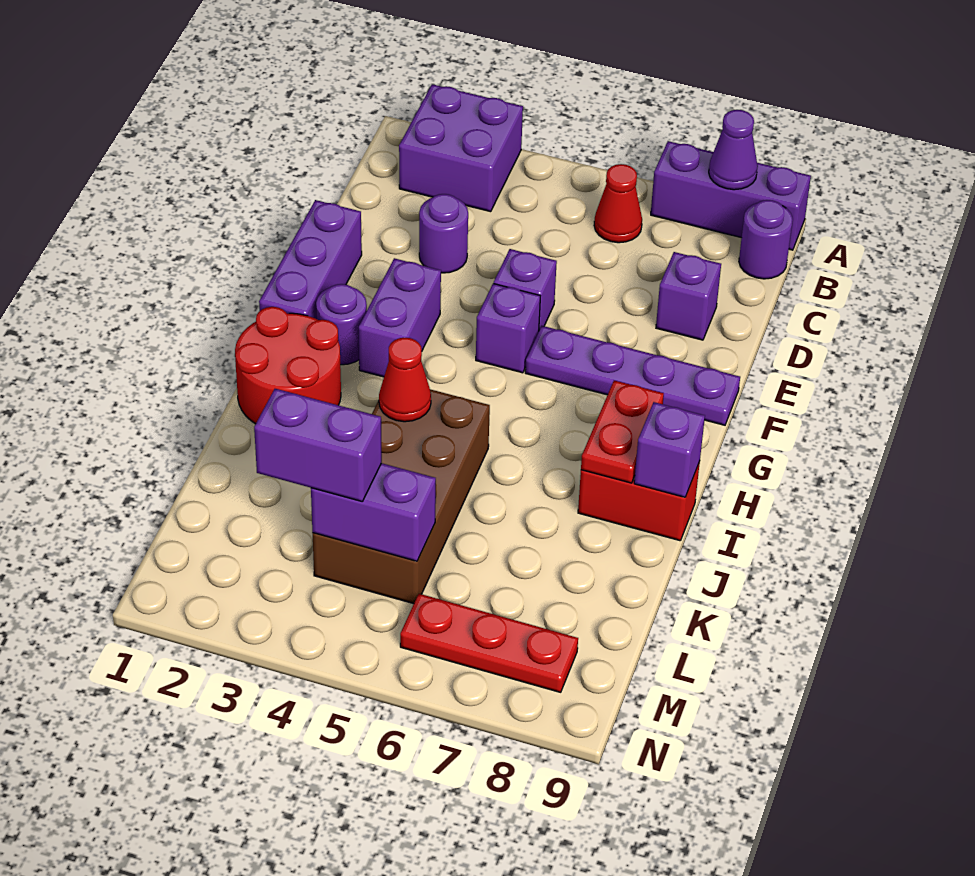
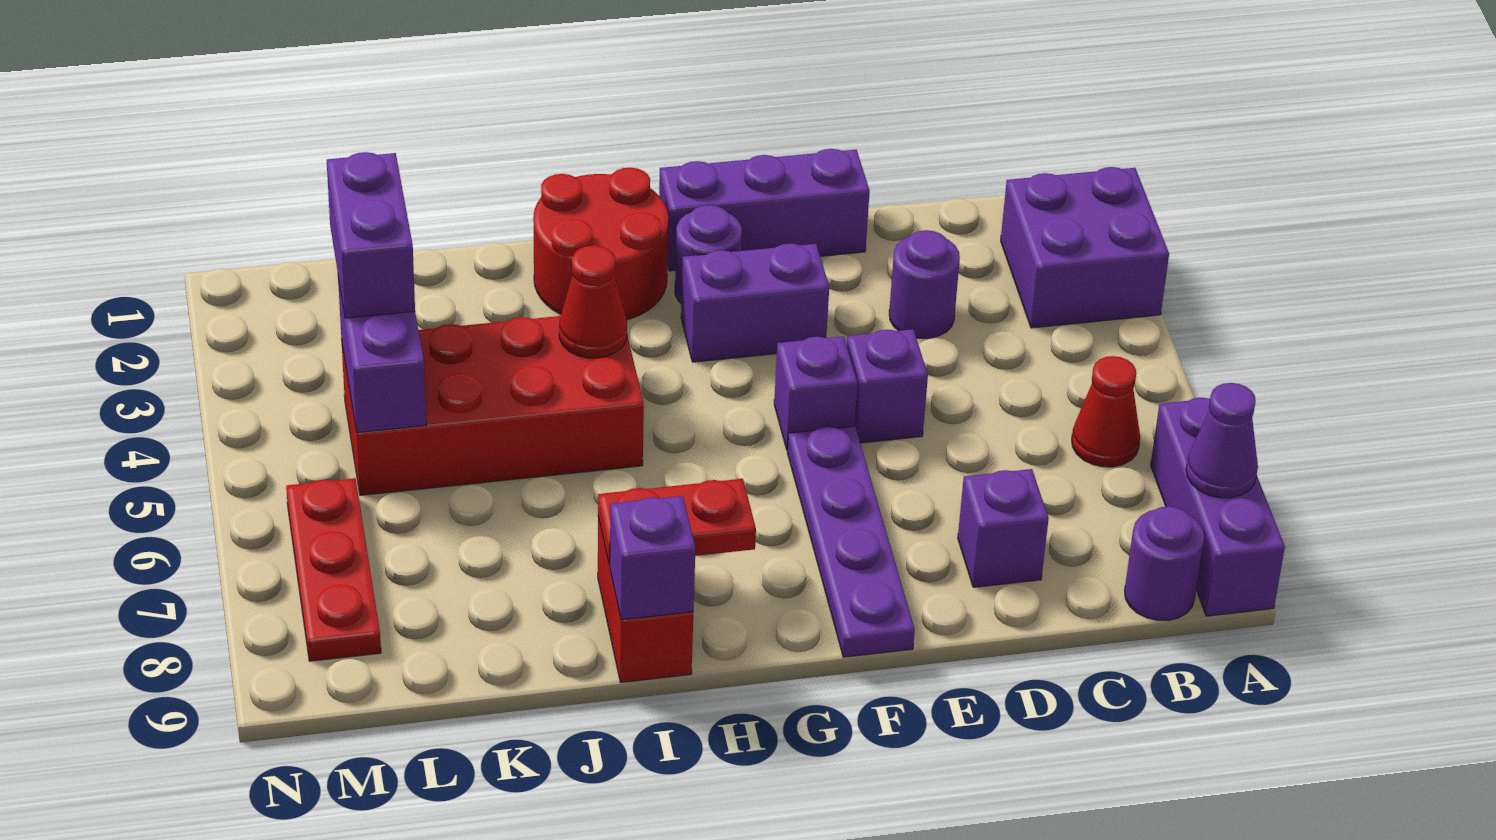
brown brick I4:L5 level 1 -> red brick I4:L5 level 1

